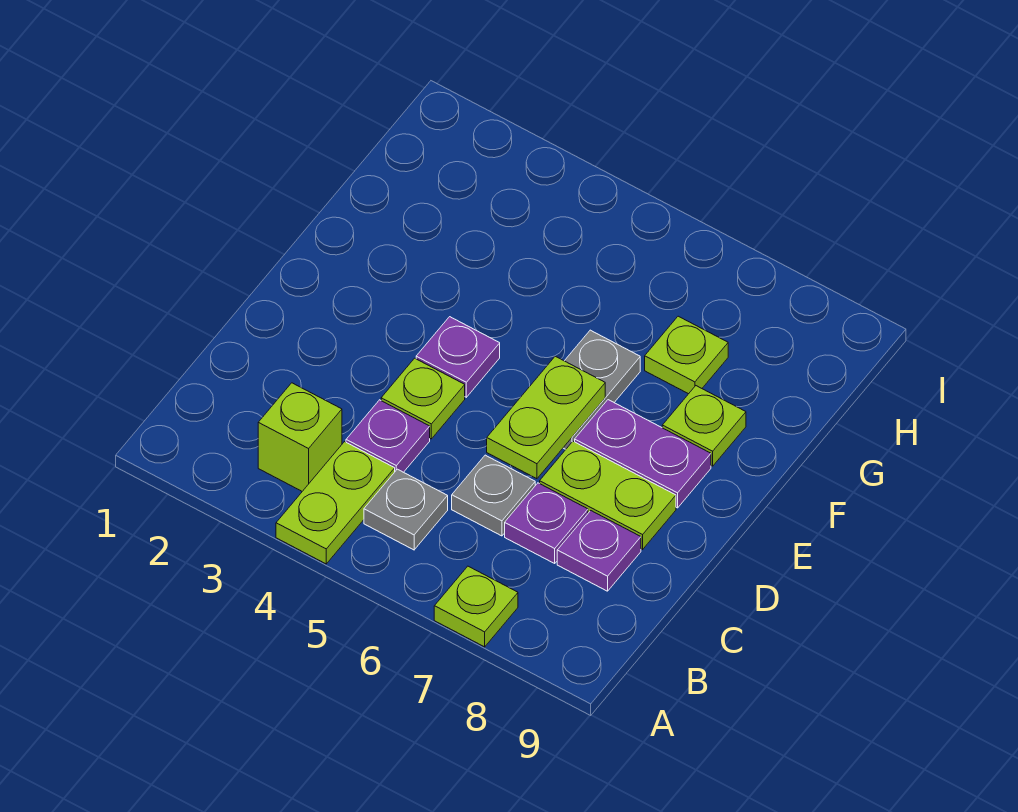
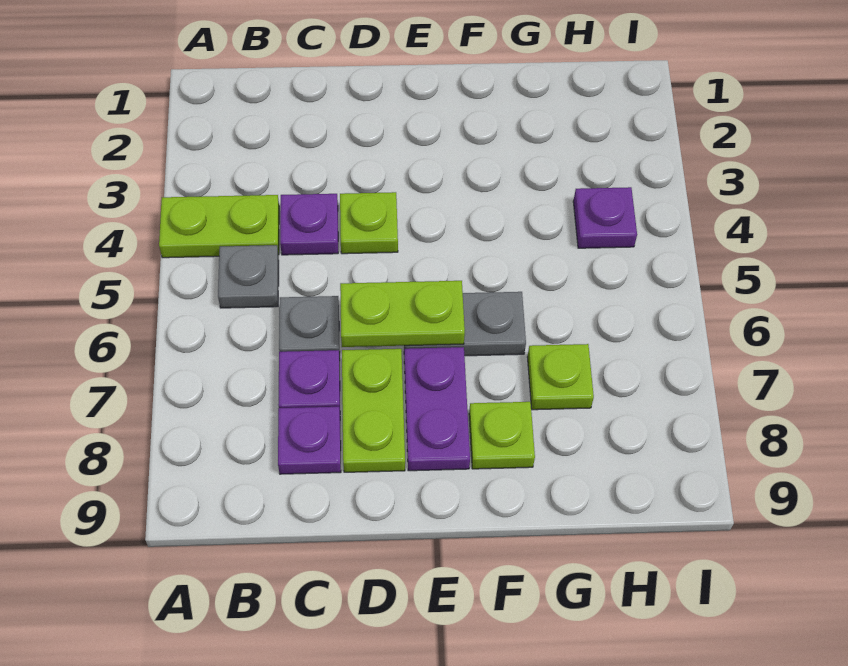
lime plate A7 level 1 -> none
lime brick B3 level 1 -> none
purple plate E4 level 1 -> purple plate H4 level 1

